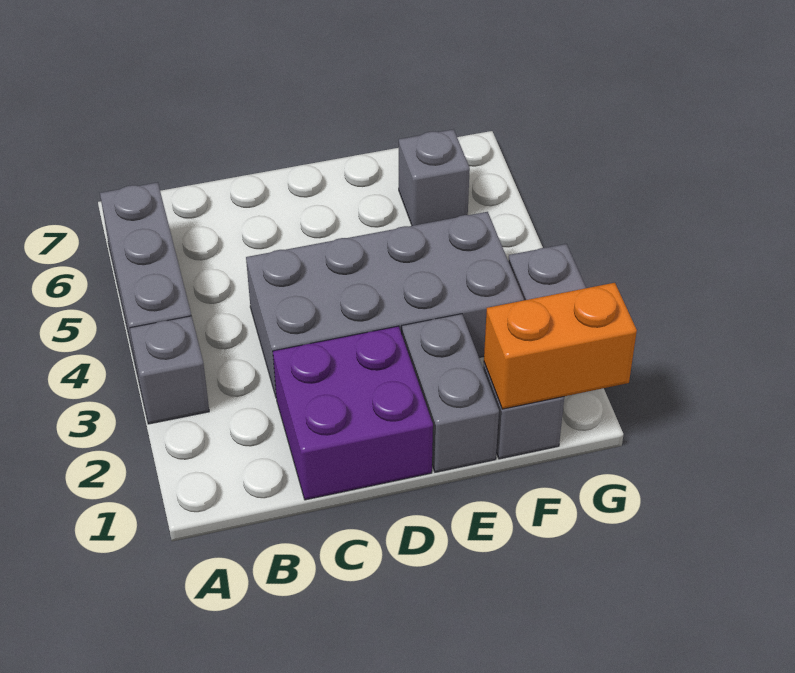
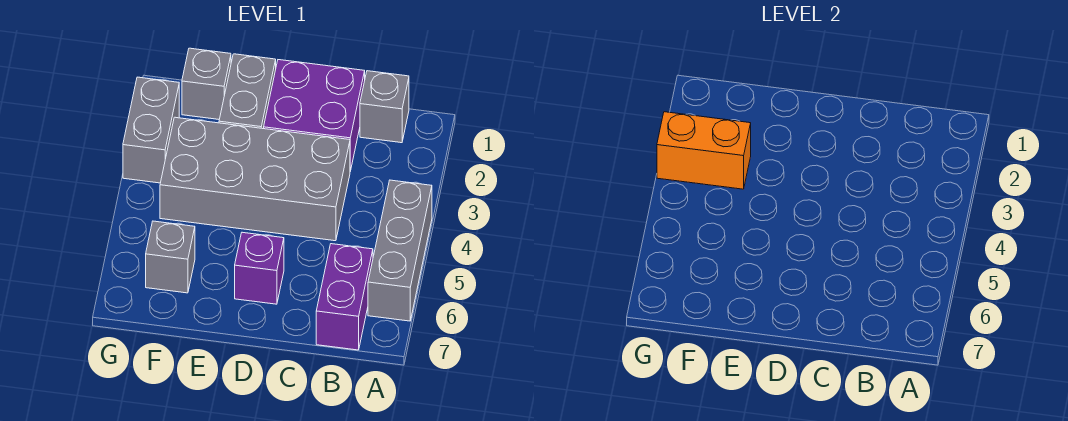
grey brick A3 level 1 -> grey brick B1 level 1
none -> purple brick B6:B7 level 1
none -> purple brick D6 level 1
orange brick F1:G1 level 2 -> orange brick F3:G3 level 2

